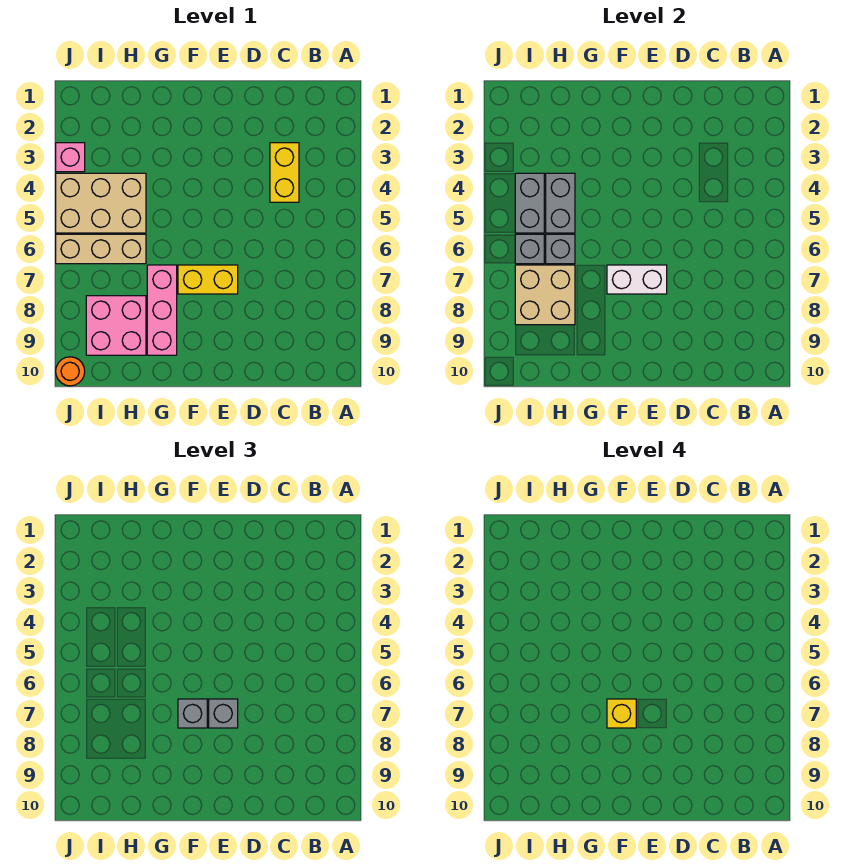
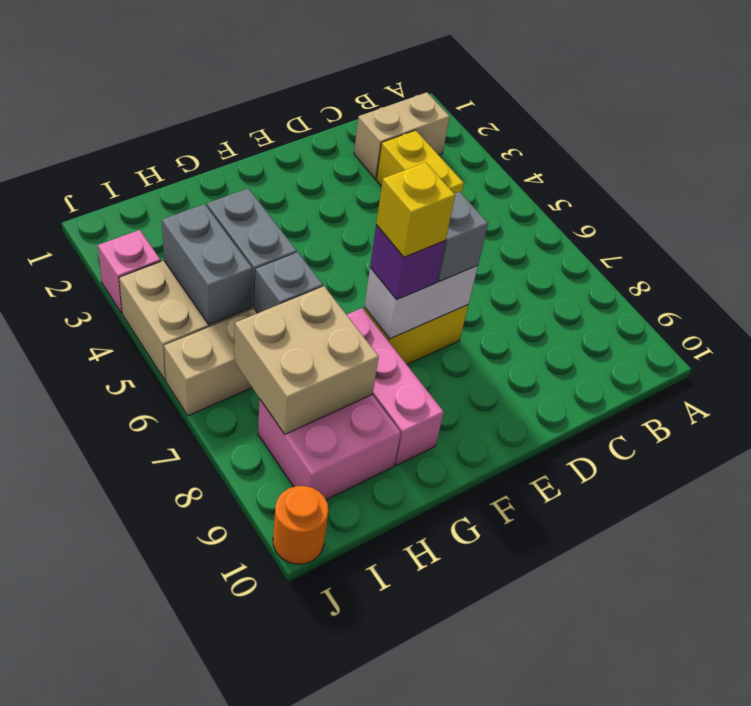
none -> tan brick B2:C2 level 1
grey brick F7 level 3 -> purple brick F7 level 3
grey brick I6 level 2 -> none

